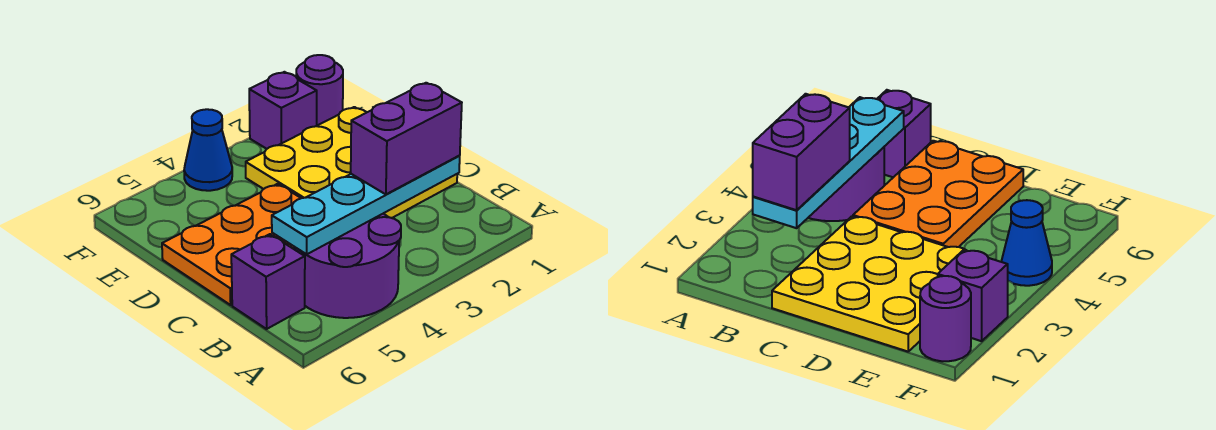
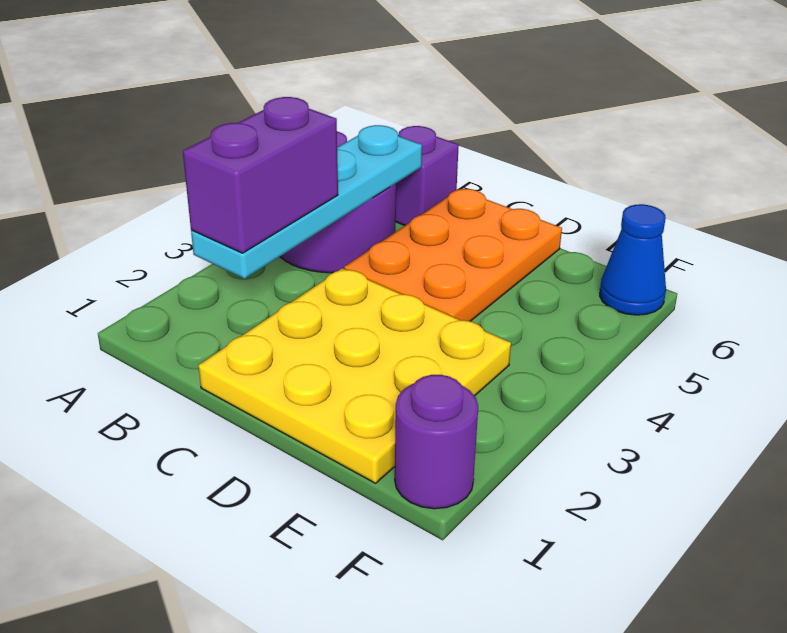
purple brick F2 level 1 -> none
blue cone F4 level 1 -> blue cone F6 level 1

